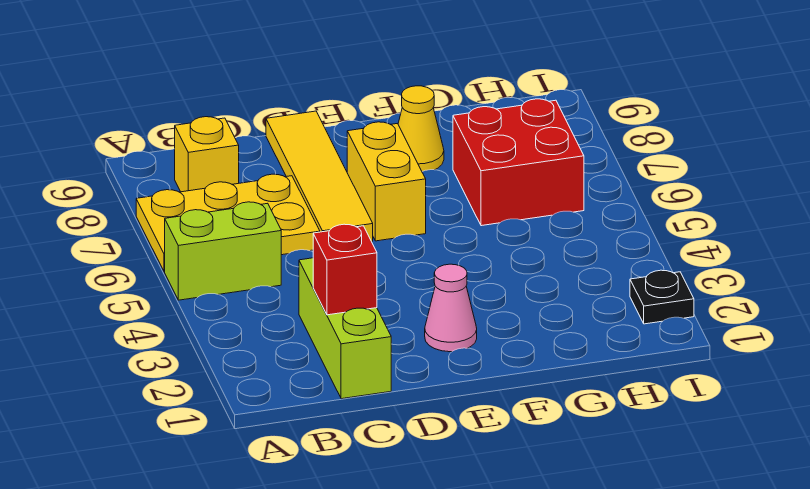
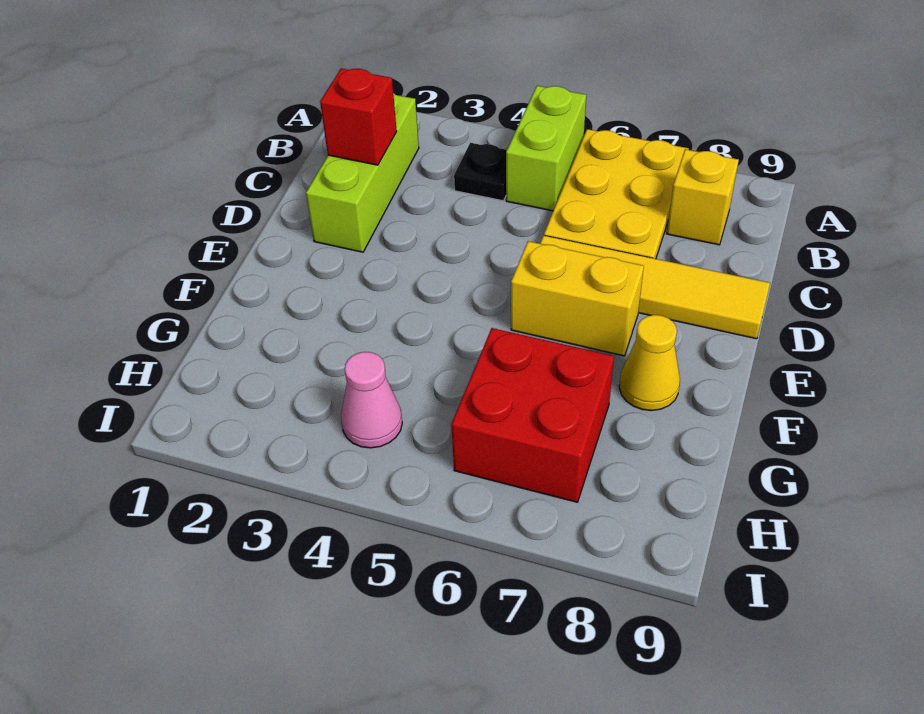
lime brick C1:C3 level 1 -> lime brick B2:D2 level 1
pink cone E2 level 1 -> pink cone H4 level 1
black plate I2 level 1 -> black plate B4 level 1

